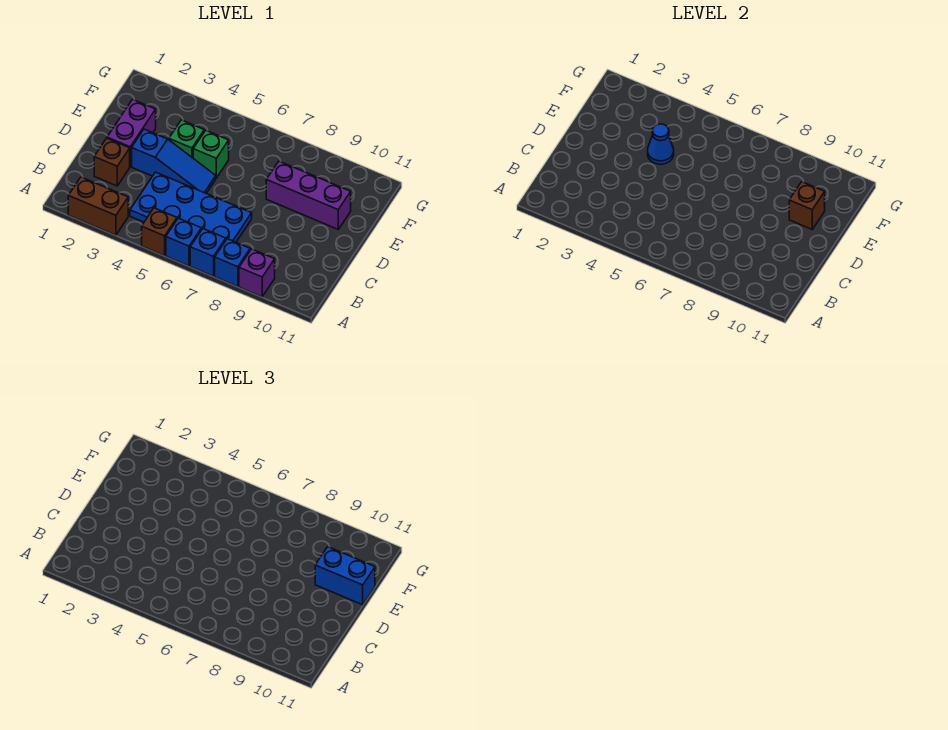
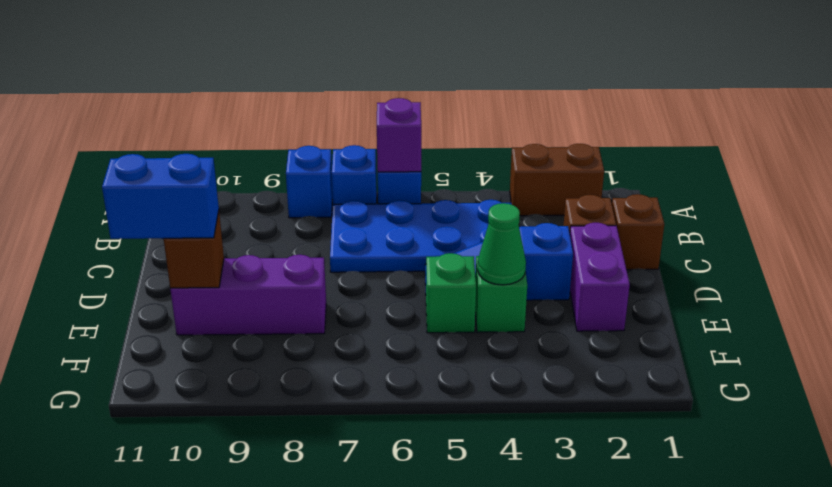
brown brick A5 level 1 -> brown brick C1 level 1
purple brick A9 level 1 -> purple brick A6 level 2
blue cone E4 level 2 -> green cone E4 level 2

